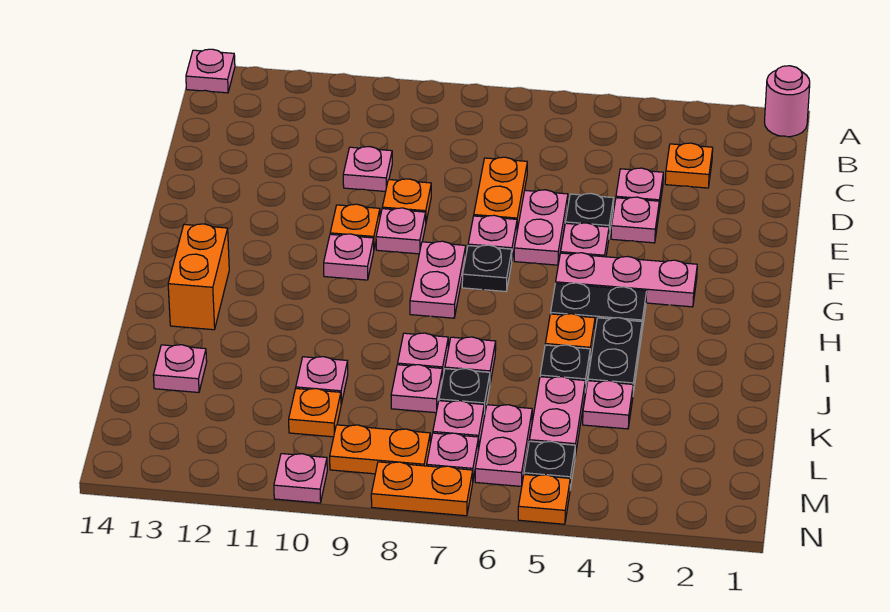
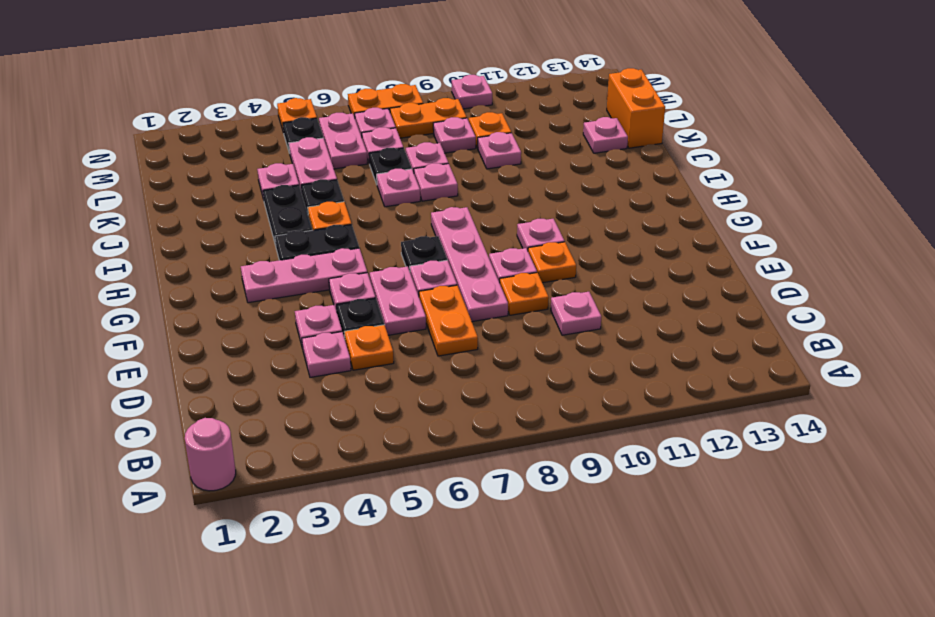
pink plate A14 level 1 -> pink plate L9 level 1
orange plate C3 level 1 -> orange plate D5 level 1
pink plate G8:H8 level 1 -> pink plate E8:H8 level 1
orange brick H13:I13 level 1 -> orange brick K14:L14 level 1

